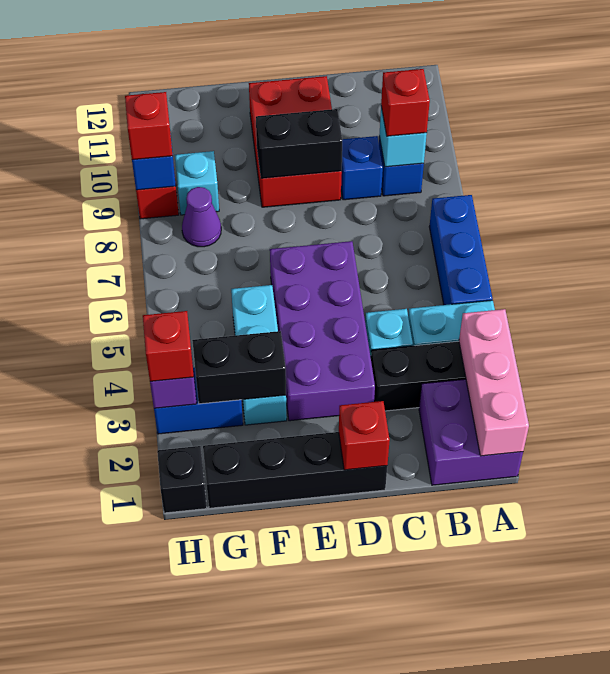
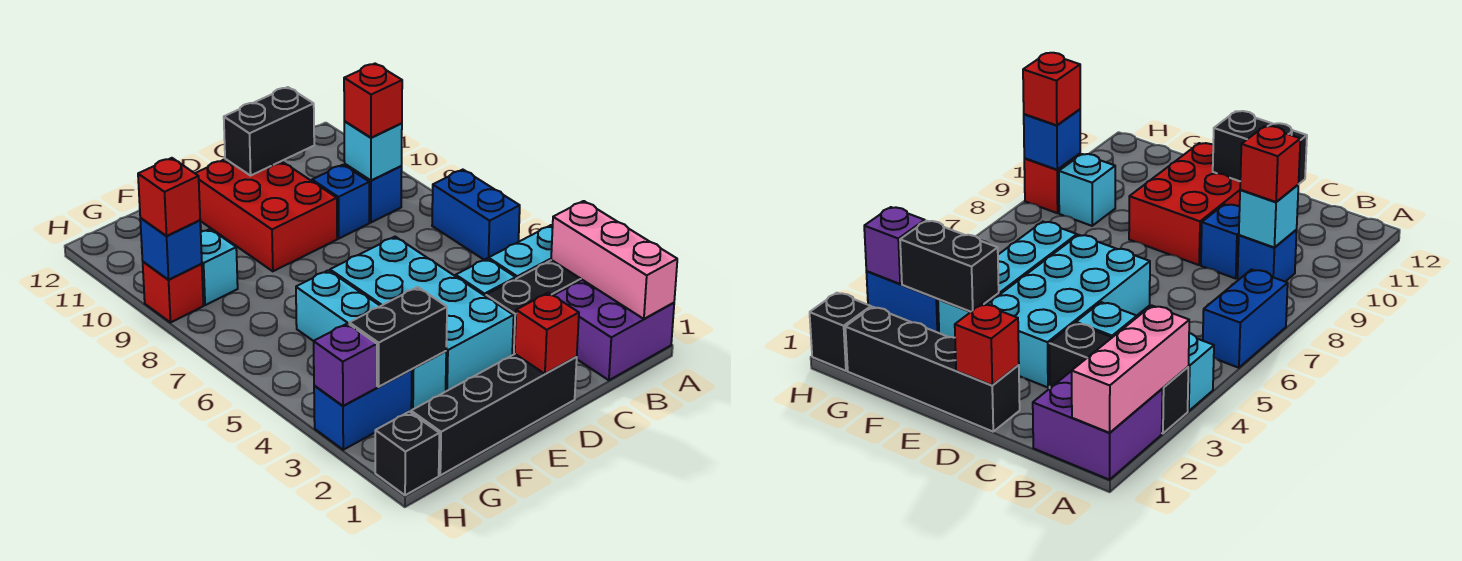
blue brick A5:A7 level 1 -> blue brick A6:A7 level 1
purple brick D3:E6 level 1 -> cyan brick D3:E6 level 1
black brick D9:E9 level 2 -> black brick C11:D11 level 2
cyan brick F3:F5 level 1 -> cyan brick F3:F6 level 1
purple cone G8 level 1 -> none
red brick H3 level 3 -> none

